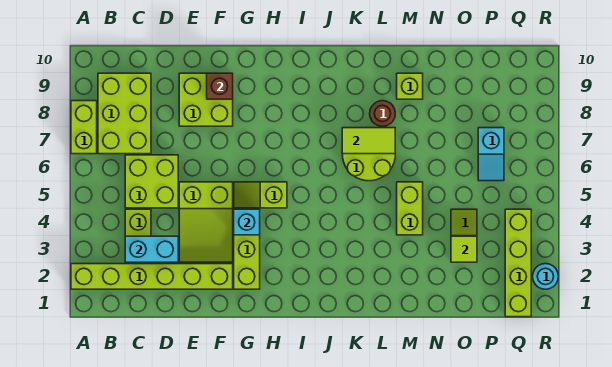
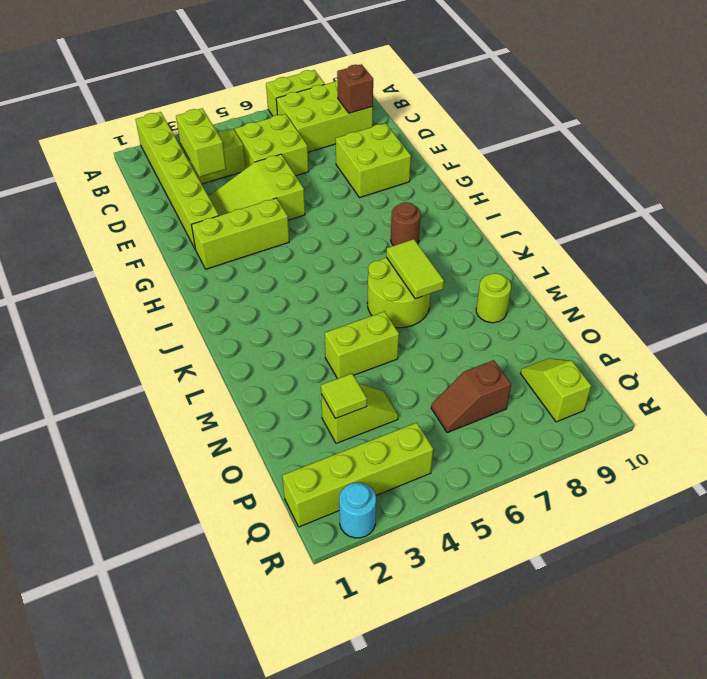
cyan brick C3:D3 level 2 -> lime brick C3:D3 level 2
brown brick F9 level 2 -> brown brick C9 level 2
cyan brick G4 level 2 -> none
lime slope G5:H5 level 1 top H -> lime slope P9:Q9 level 1 top Q
brown round brick L8 level 1 -> brown round brick I8 level 1
lime brick M9 level 1 -> lime round brick M9 level 1
cyan slope P6:P7 level 1 top 7 -> brown slope P6:P7 level 1 top 7

